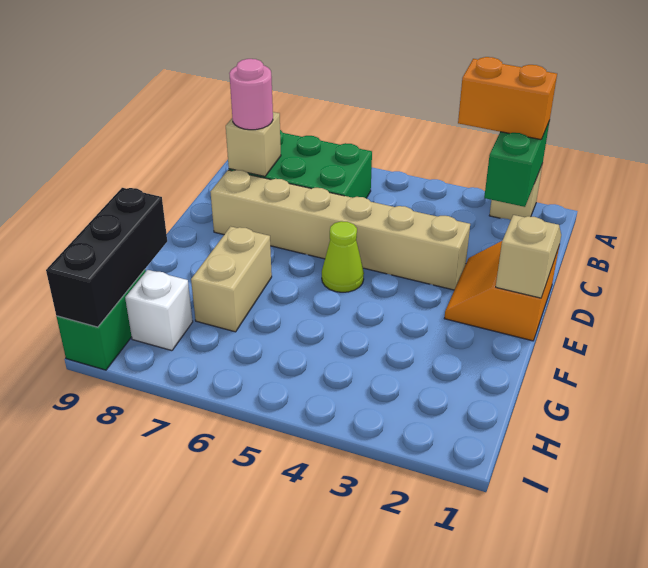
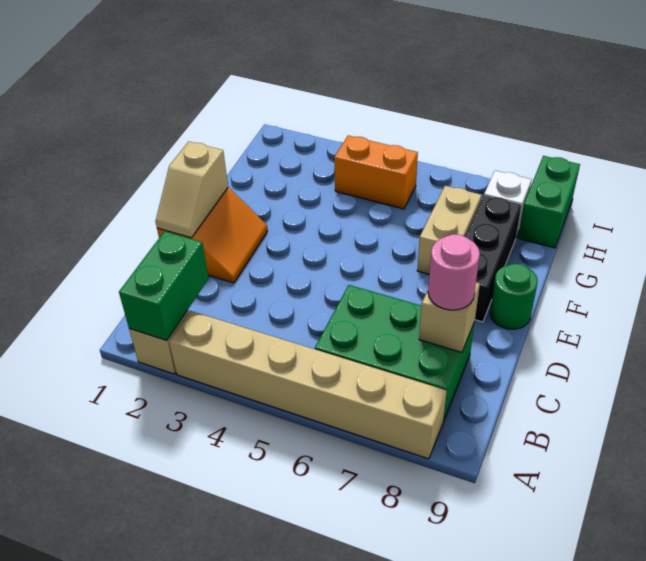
orange brick A2:A3 level 3 -> orange brick H4:H5 level 1
tan brick D3:D8 level 1 -> tan brick A3:A8 level 1
lime cone E5 level 1 -> none
none -> green round brick E9 level 1
black brick G9:I9 level 2 -> black brick E8:G8 level 1

